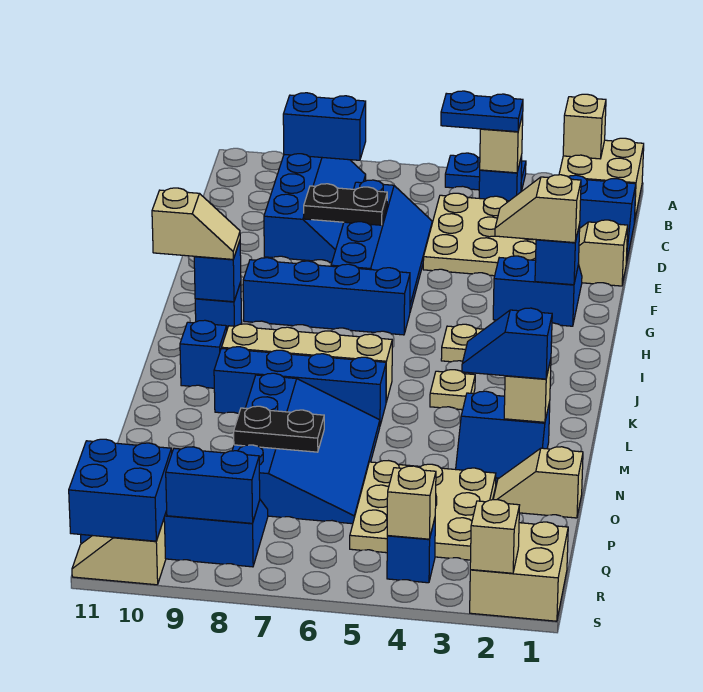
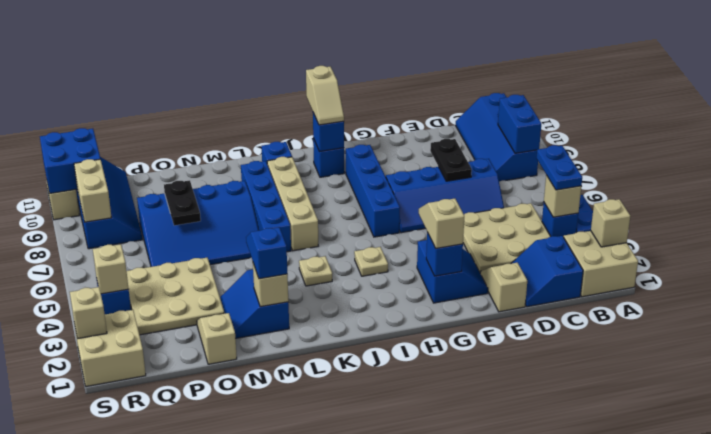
blue slope B8:E9 level 1 top 9 -> blue slope B8:C11 level 1 top B
blue brick R8:R9 level 2 -> tan brick R8:R9 level 2

